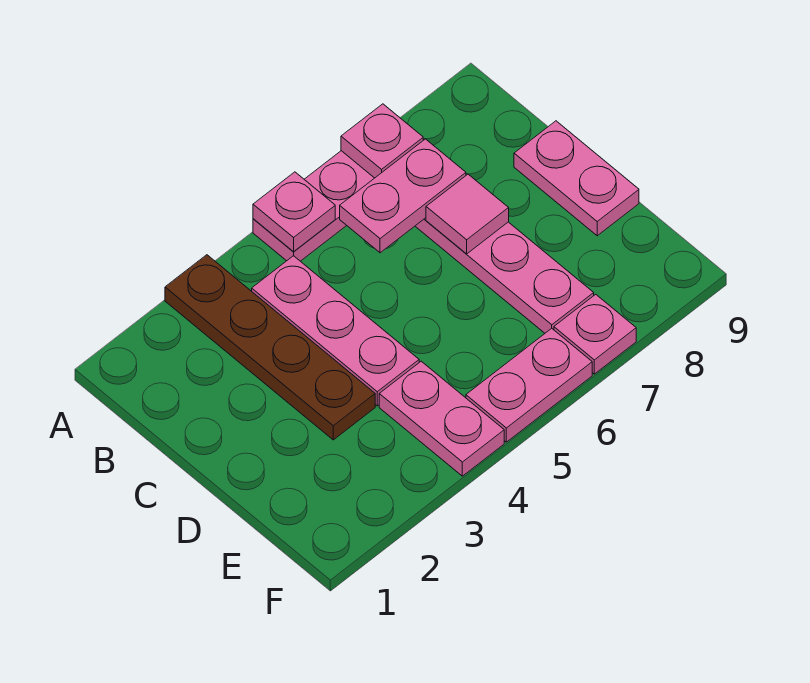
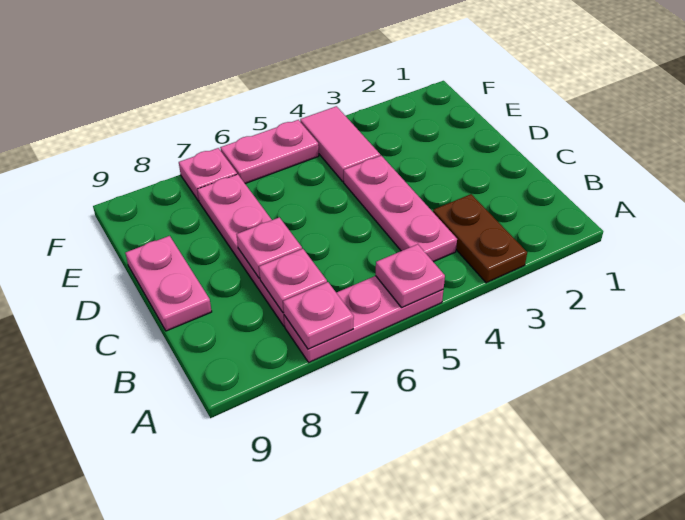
brown plate A3:D3 level 1 -> brown plate A3:B3 level 1
pink plate B6:B7 level 2 -> pink plate B7 level 2
pink tile C7 level 2 -> pink plate C7 level 2
pink plate E4:F4 level 1 -> pink tile E4:F4 level 1

